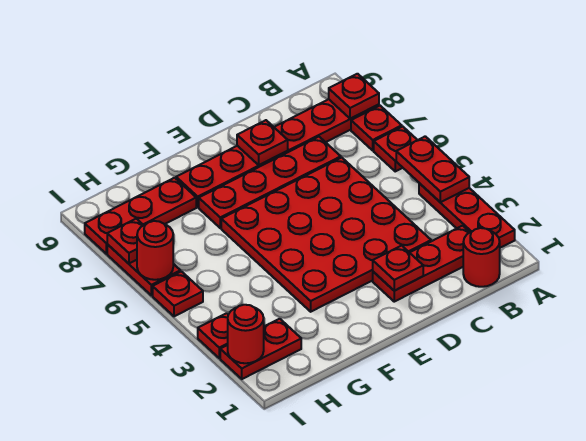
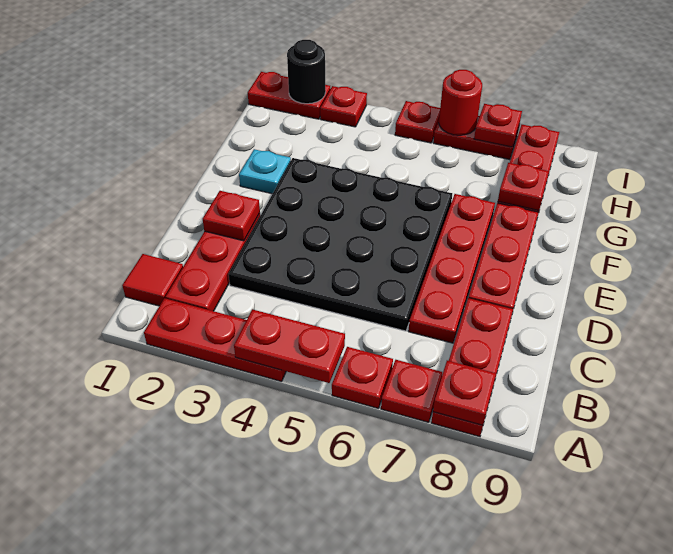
red round brick B1 level 1 -> red tile B1 level 1
red plate C3:F6 level 1 -> black plate C3:F6 level 1
red plate D8 level 2 -> red plate G8 level 2
none -> cyan plate F2 level 1
red plate H2:I2 level 1 -> red plate I1:I2 level 1
red round brick I2 level 2 -> black round brick I2 level 2

